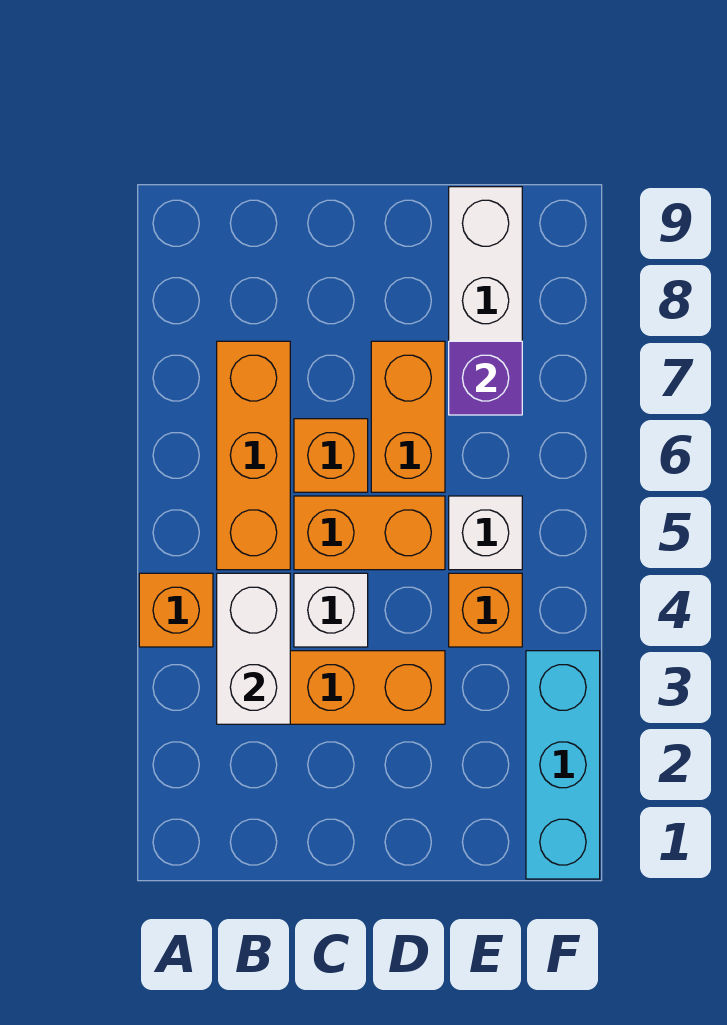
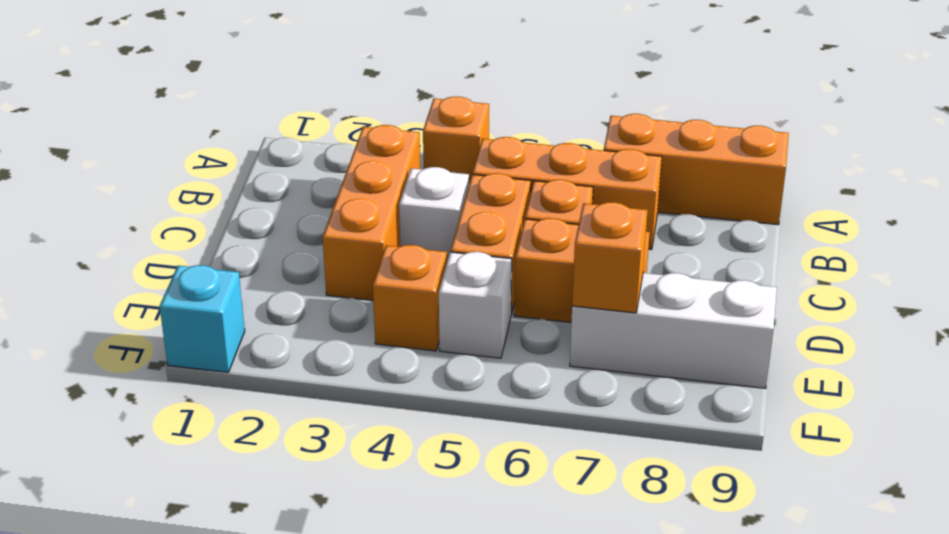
none -> orange brick A7:A9 level 1
white brick B3:B4 level 2 -> none
purple brick E7 level 2 -> orange brick E7 level 2
cyan brick F1:F3 level 1 -> cyan brick F1 level 1

